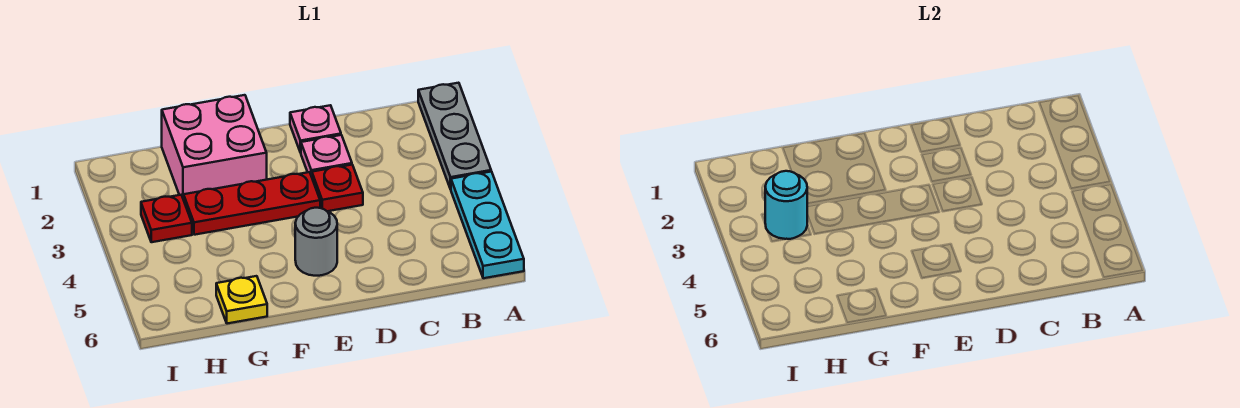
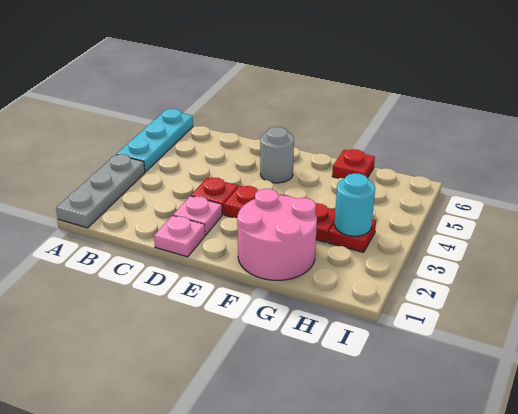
pink brick F1:G2 level 1 -> pink round brick F1:G2 level 1
yellow plate G6 level 1 -> red plate G6 level 1

